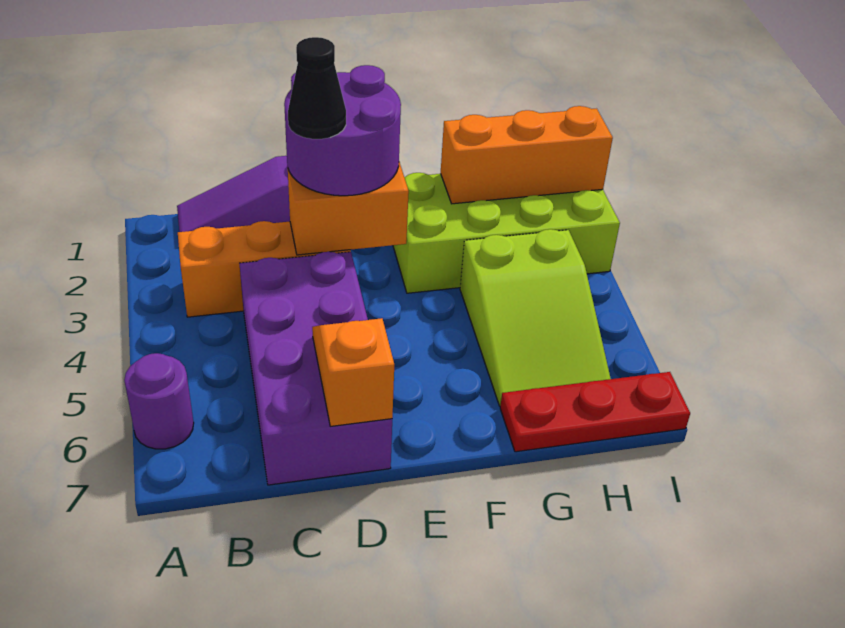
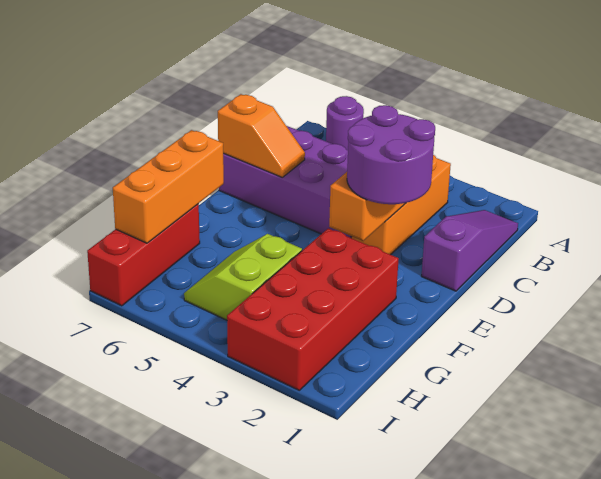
black cone D3 level 4 -> none
lime brick F2:I3 level 1 -> red brick F2:I3 level 1
orange brick G2:I2 level 2 -> orange brick F7:H7 level 2
lime slope G4:H6 level 1 top 4 -> lime slope G4:H5 level 1 top 4
red plate G7:I7 level 1 -> red brick G7:I7 level 1

